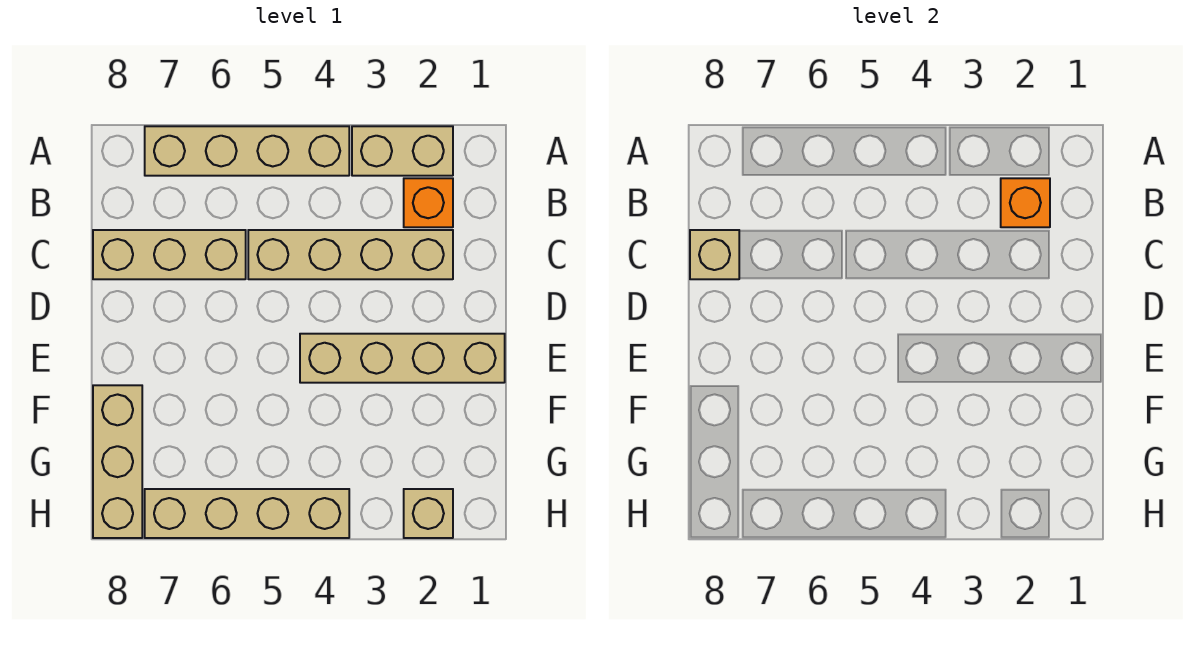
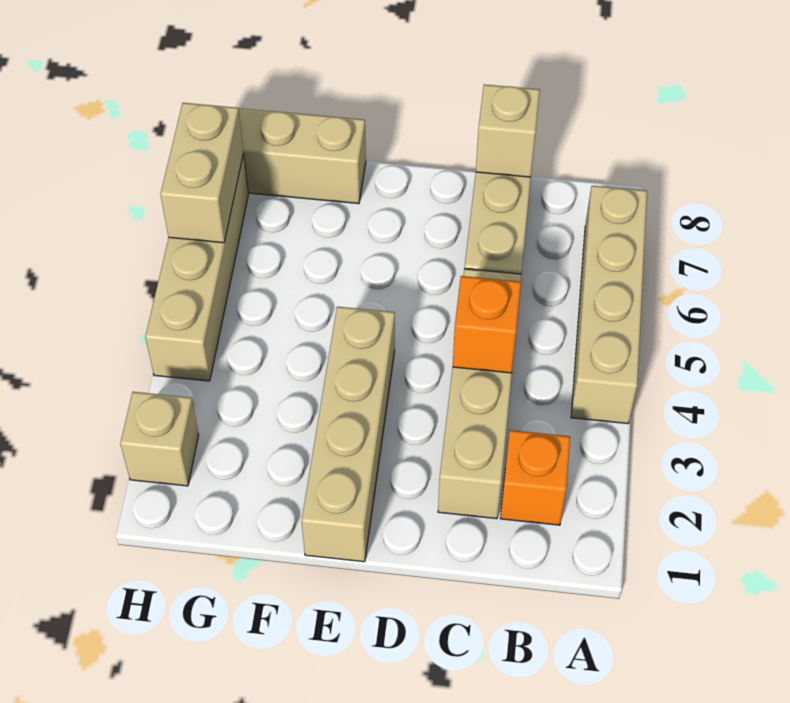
tan brick A2:A3 level 1 -> tan brick H6:H7 level 2
orange brick B2 level 2 -> orange brick C4 level 2

